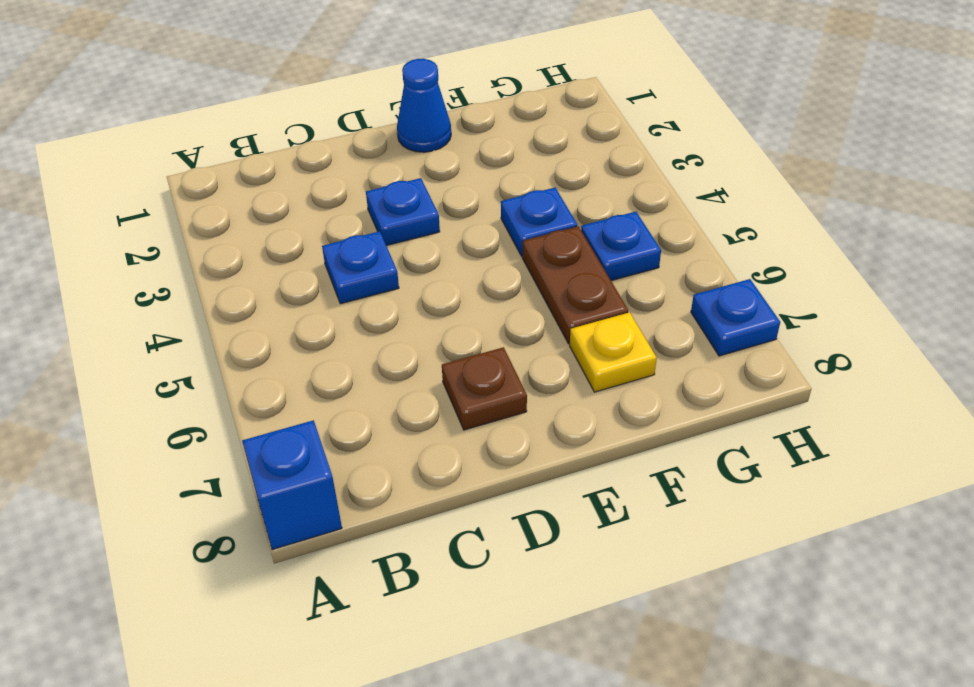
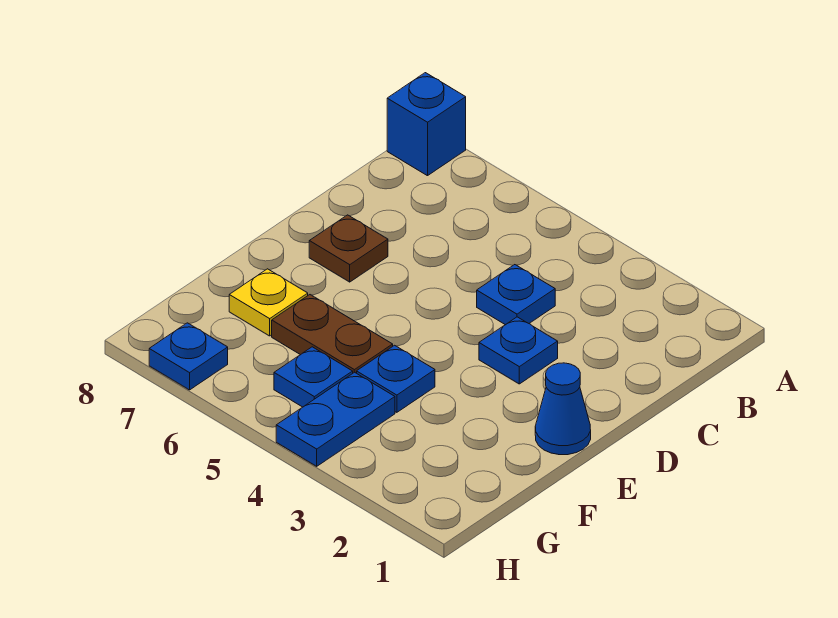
none -> blue plate G4:H4 level 1

